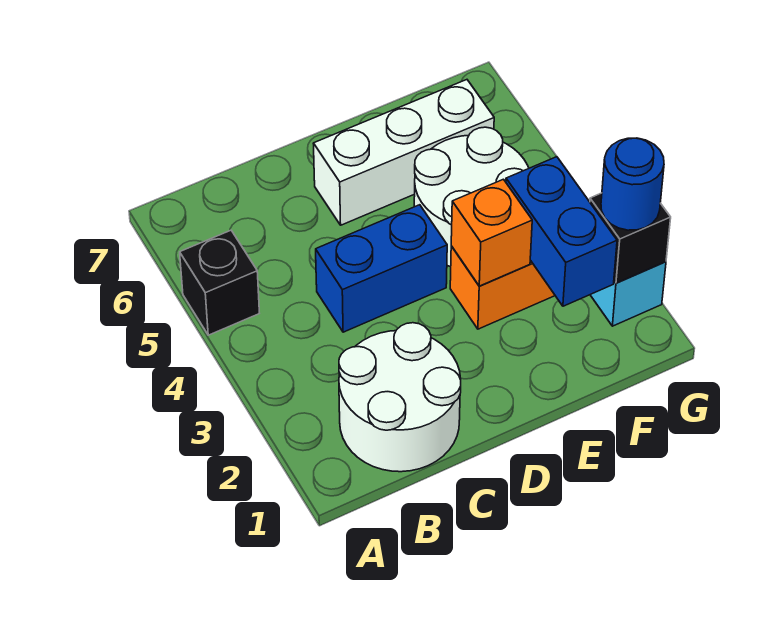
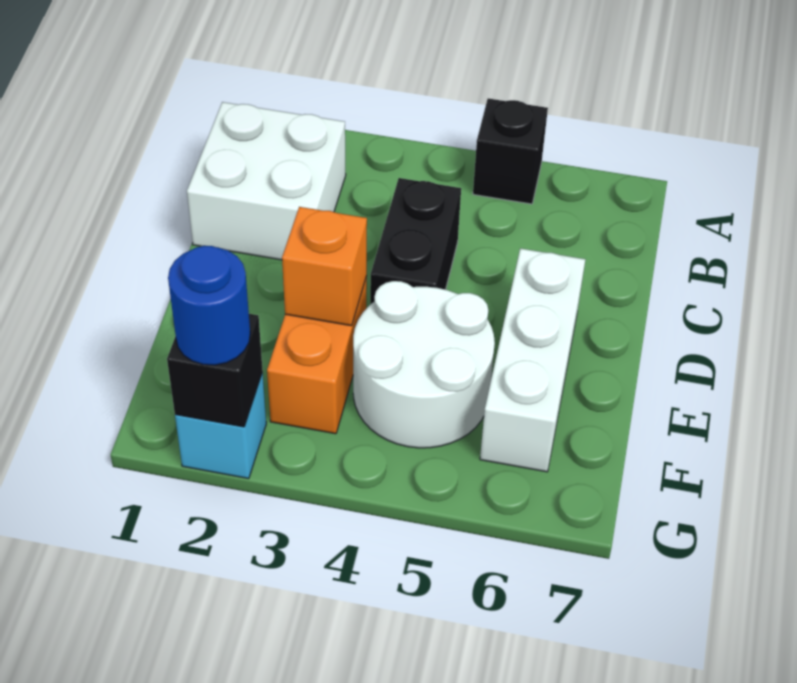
white round brick B1:C2 level 1 -> white brick B1:C2 level 1
blue brick C4:D4 level 1 -> black brick C4:D4 level 1
blue brick F2:F3 level 2 -> none

